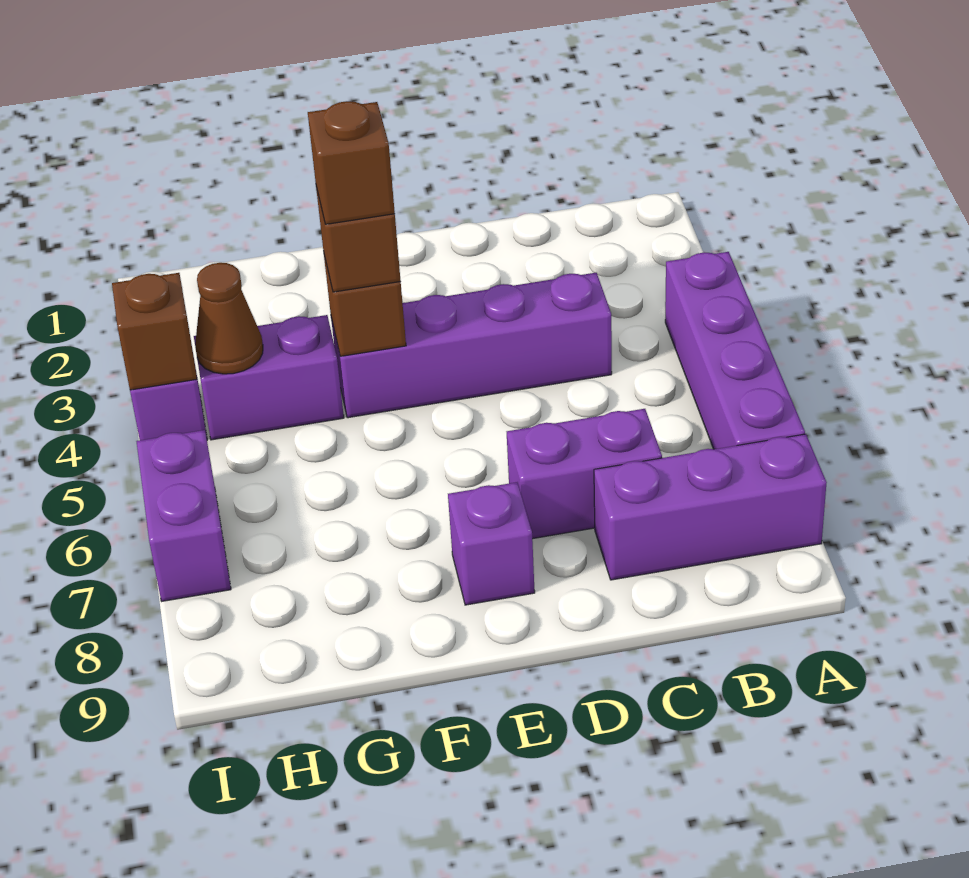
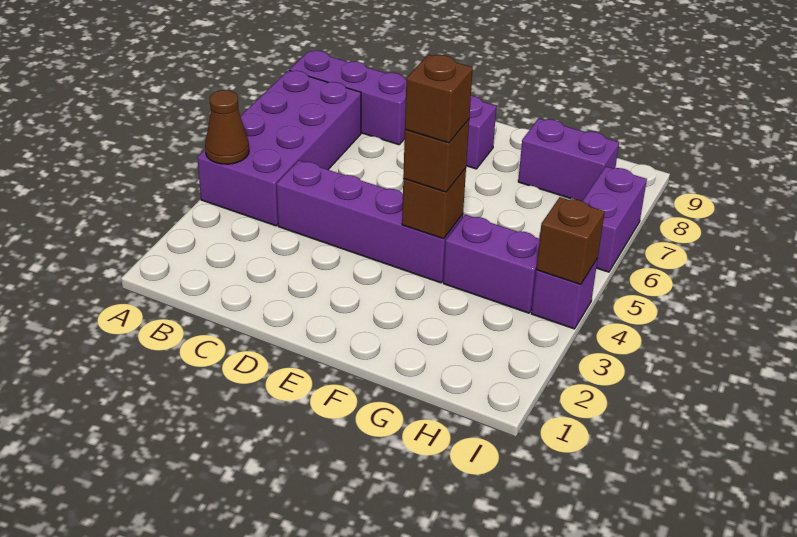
purple brick A4:A7 level 1 -> purple brick A4:B7 level 1
purple brick C7:D7 level 1 -> purple brick G8:H8 level 1
brown cone H4 level 2 -> brown cone A4 level 2

